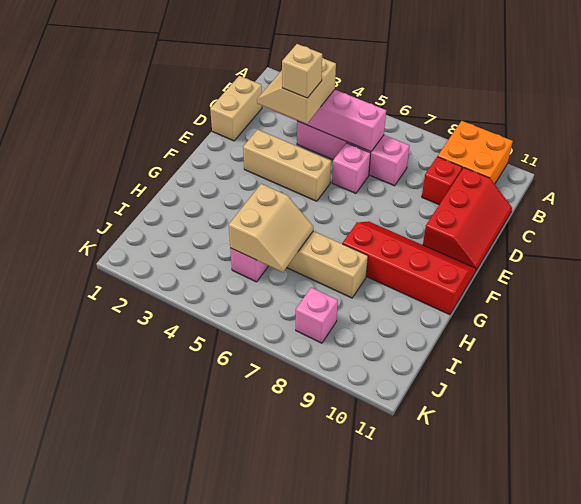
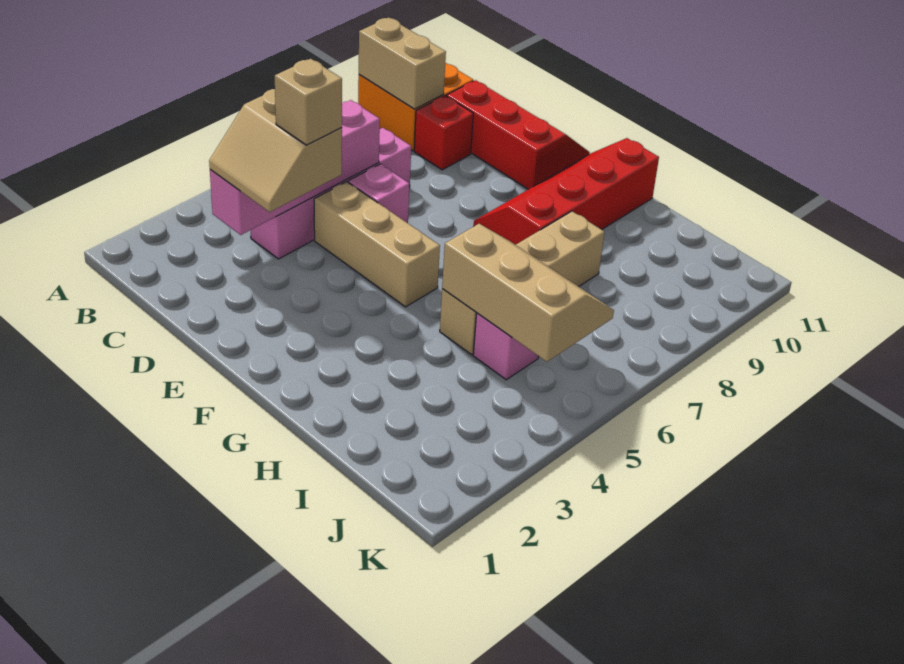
tan brick C1:D1 level 1 -> tan brick A9:B9 level 2
tan brick E3:E5 level 1 -> tan brick D5:F5 level 1
tan slope H5:I6 level 2 top 5 -> tan slope H5:J6 level 2 top 5
pink brick J8 level 1 -> none

